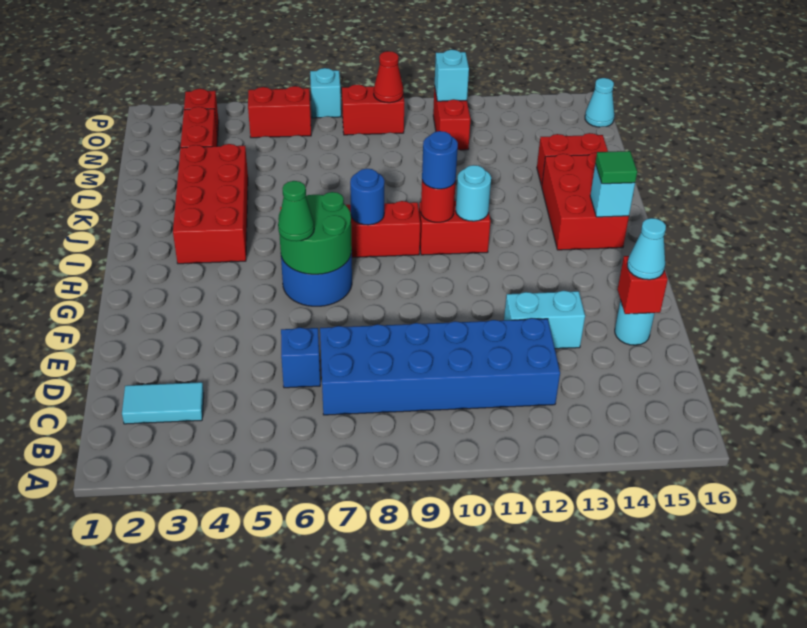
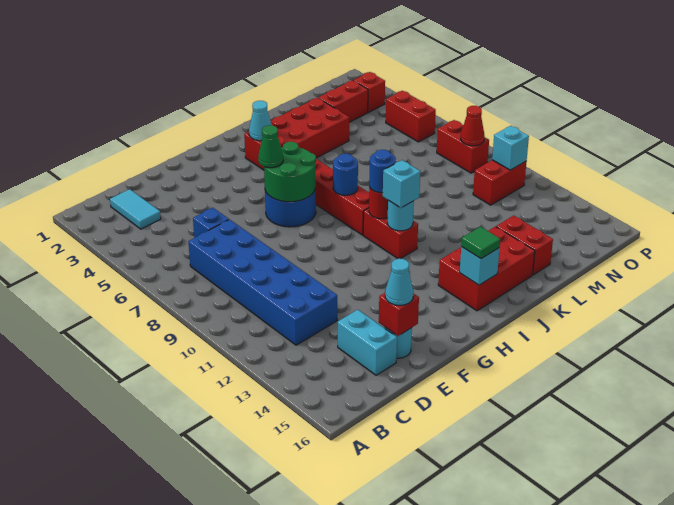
cyan brick E12:E13 level 1 -> cyan brick D14:D15 level 1
cyan cone O16 level 1 -> cyan cone I3 level 2
cyan brick P7 level 1 -> cyan brick I11 level 3

